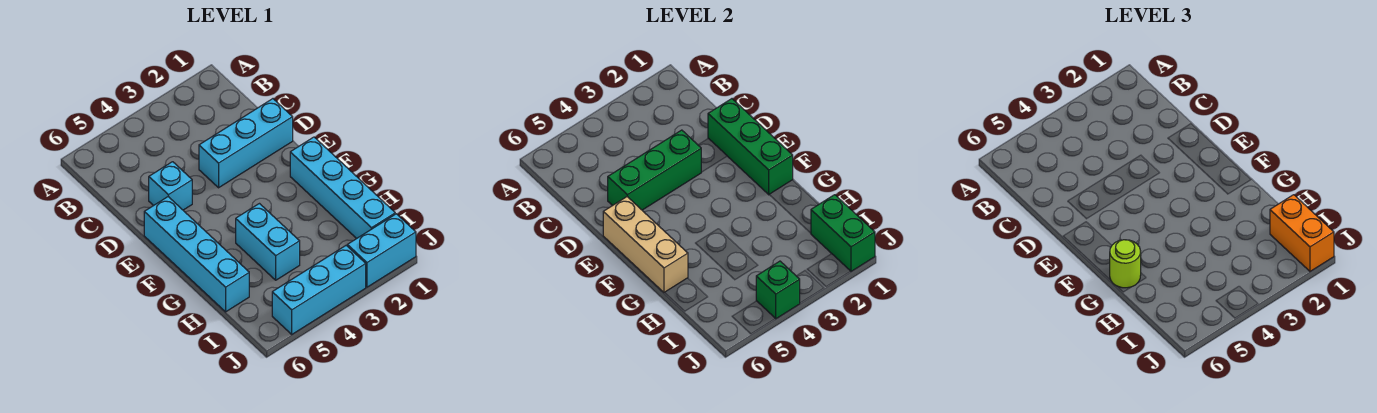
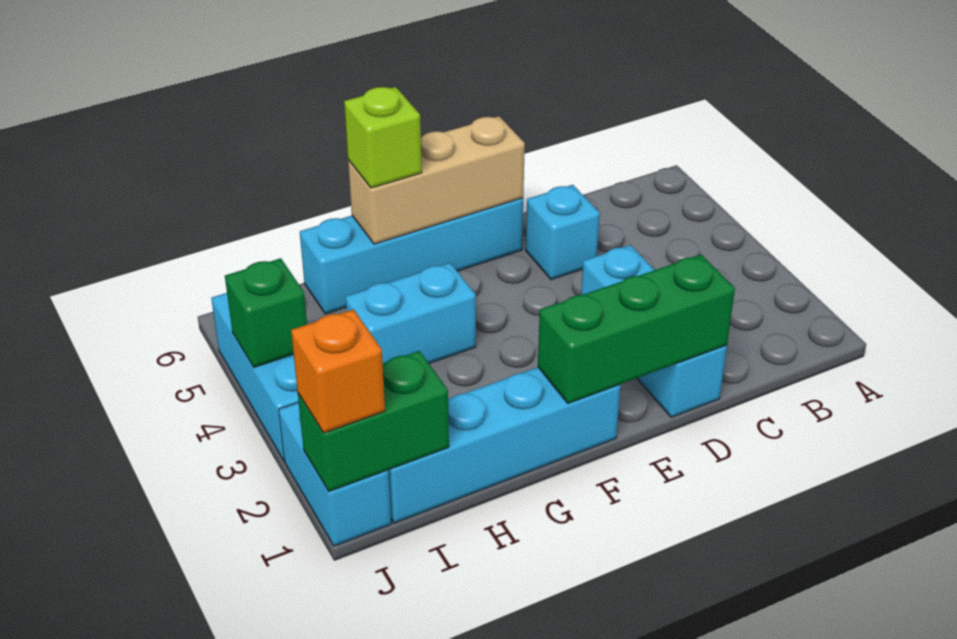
green brick D3:D5 level 2 -> none
lime round brick G6 level 3 -> lime brick G6 level 3
orange brick I1:J1 level 3 -> orange brick J1 level 3

